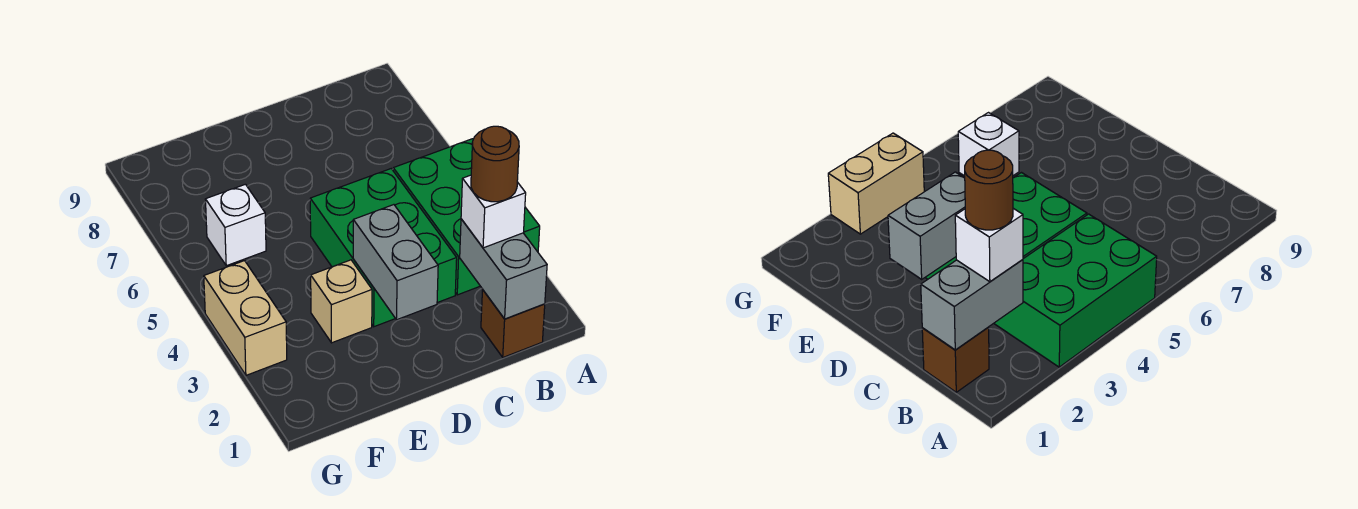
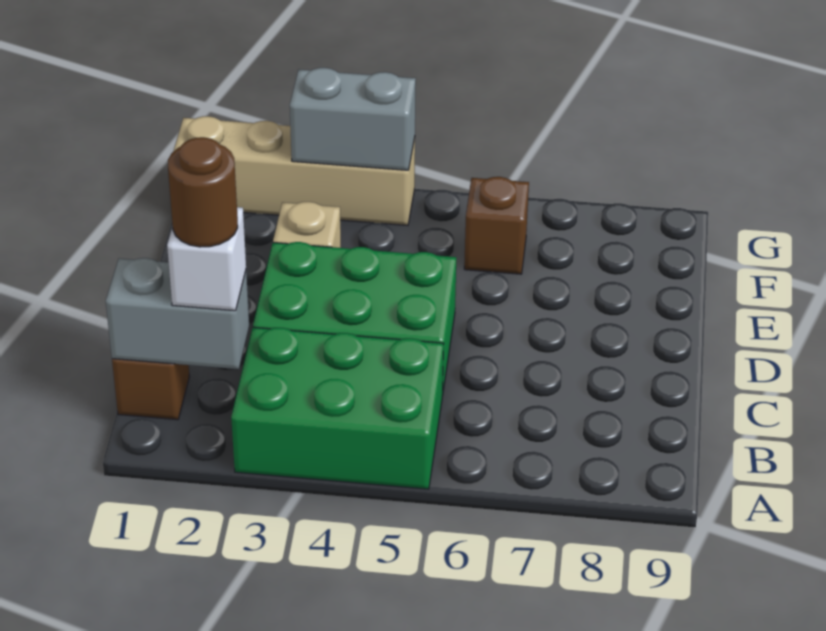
grey brick D2:D3 level 2 -> grey brick G3:G4 level 2
white brick F6 level 1 -> brown brick F6 level 1
tan brick G3:G4 level 1 -> tan brick G1:G4 level 1

